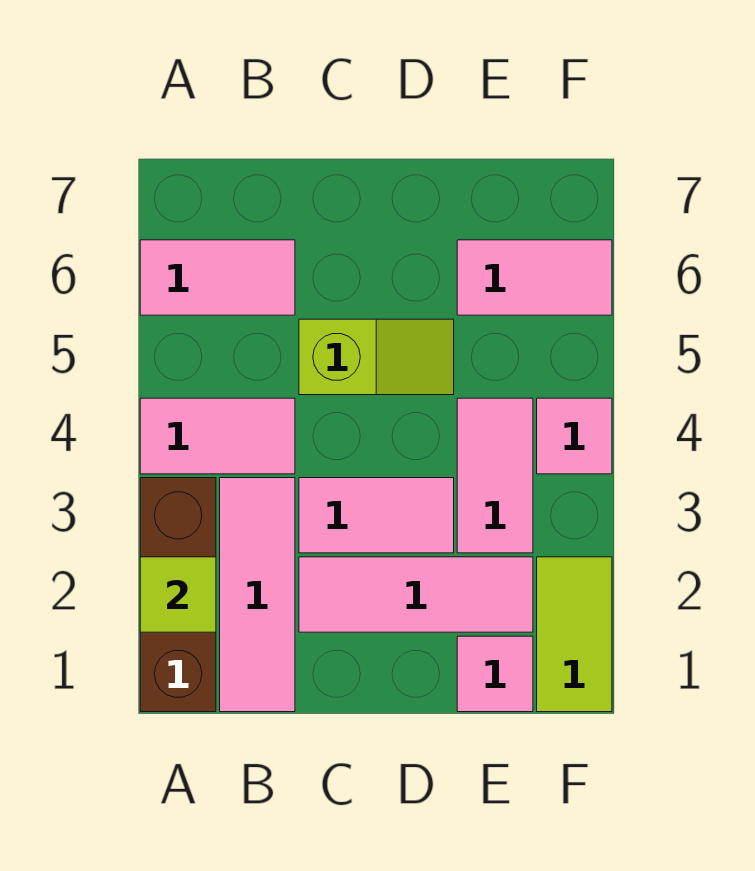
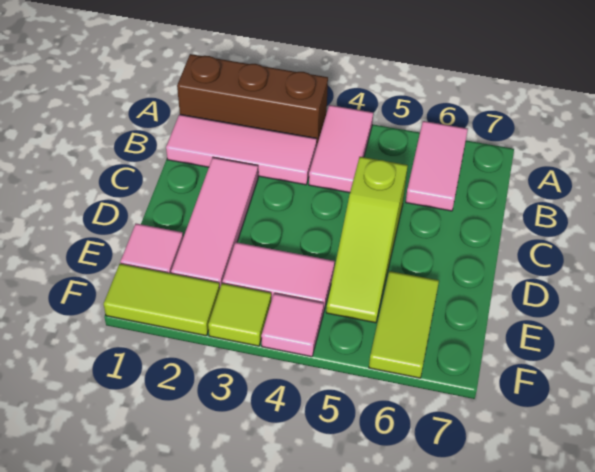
lime tile A2 level 2 -> lime tile F3 level 1
pink tile C3:D3 level 1 -> none
lime slope C5:D5 level 1 top C -> lime slope C5:E5 level 1 top C
pink tile E6:F6 level 1 -> lime tile E6:F6 level 1

